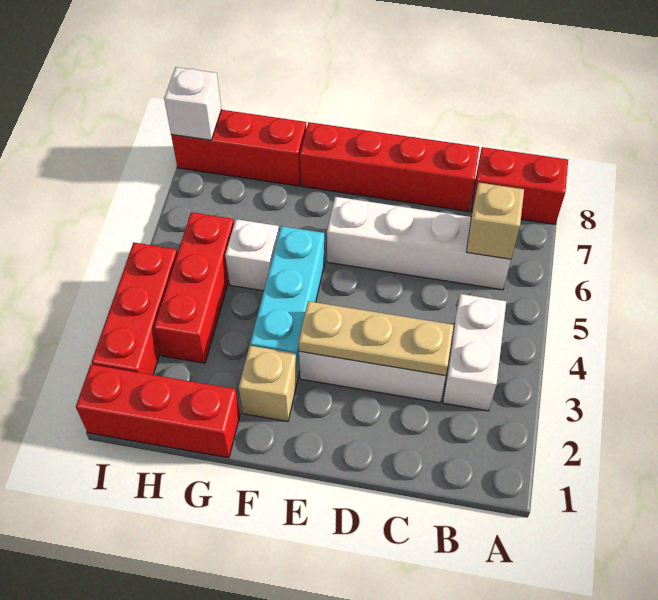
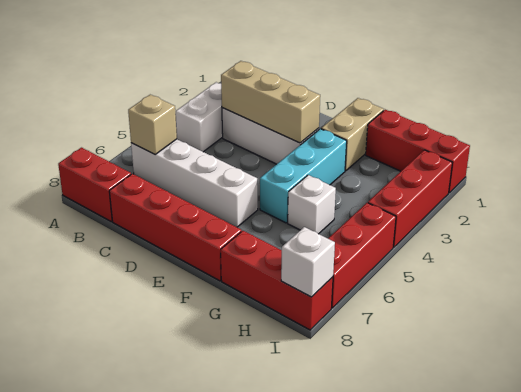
tan plate C3:E3 level 2 -> tan brick C3:E3 level 2
tan brick F2 level 1 -> tan brick F1:F2 level 1
red brick H3:H5 level 1 -> red brick I5:I7 level 1

